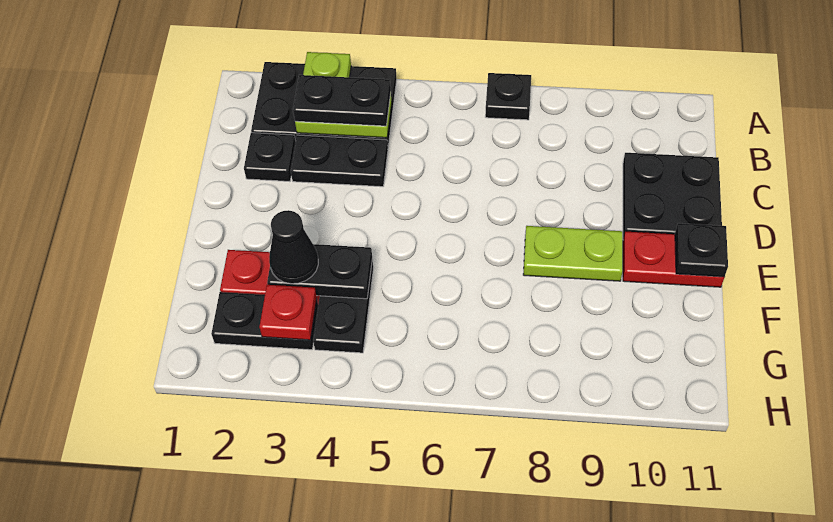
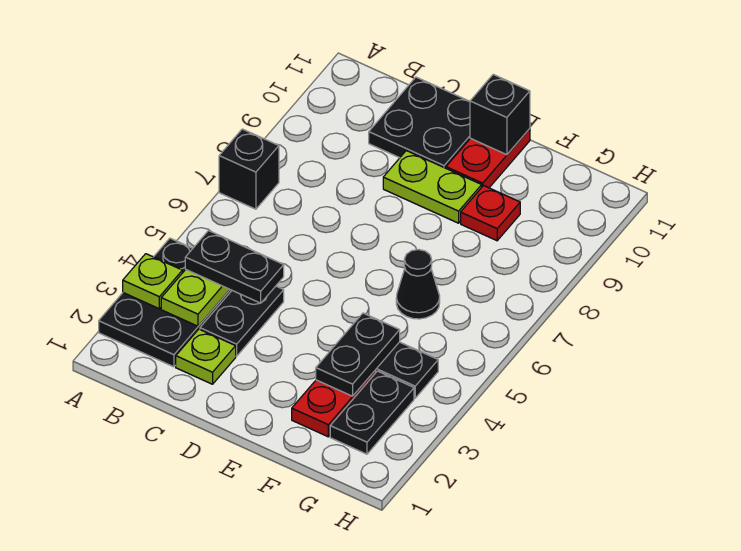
black plate A7 level 1 -> black brick A7 level 1
black plate B3:B4 level 3 -> black plate B4:C4 level 3
black plate C2 level 1 -> lime plate C2 level 1
lime plate E8:E9 level 1 -> lime plate D9:E9 level 1
black plate E11 level 2 -> black brick E11 level 2
black cone F3 level 3 -> black cone F6 level 1
red plate G3 level 2 -> red plate F9 level 1

